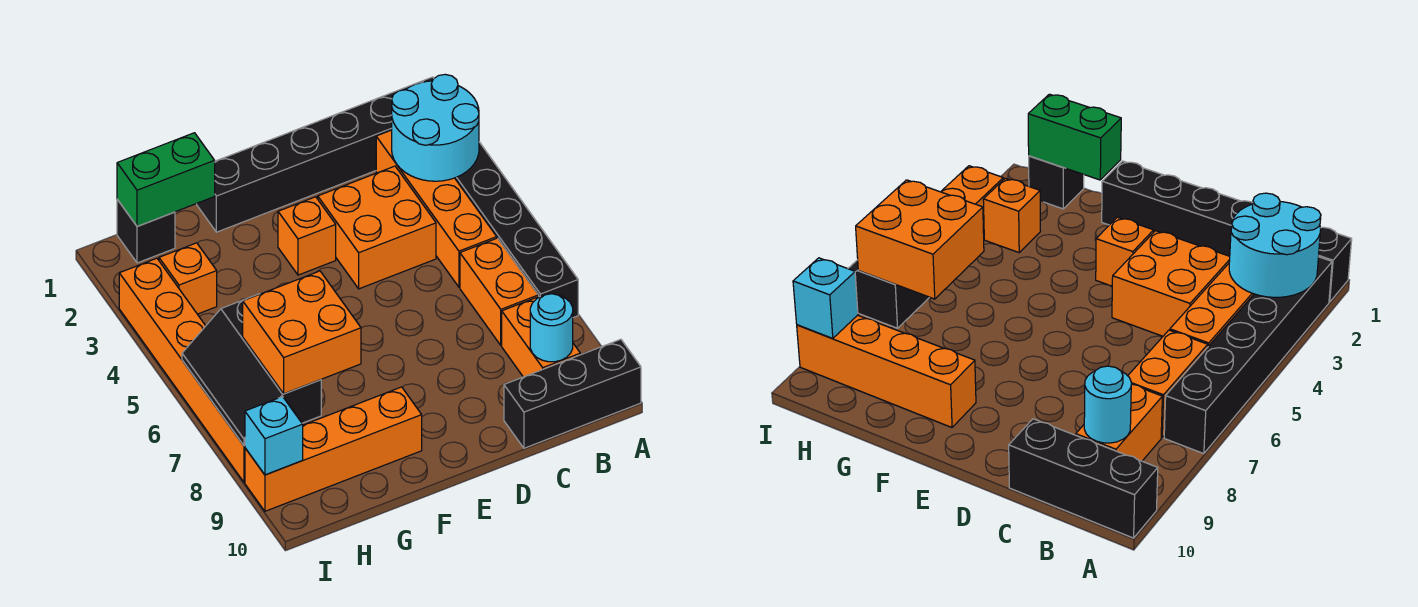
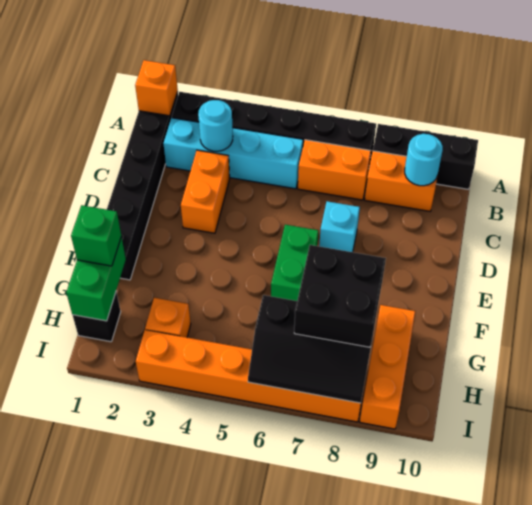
cyan round brick A2:B3 level 2 -> cyan round brick B3 level 2
black brick A10:C10 level 1 -> black brick A8:A10 level 1
orange brick B2:B5 level 1 -> cyan brick B2:B5 level 1
orange brick C3:D4 level 1 -> orange brick C3:D3 level 1
orange brick E3 level 1 -> orange brick A1 level 2
none -> green brick E6:F6 level 1
orange brick F9:I9 level 1 -> orange brick G9:I9 level 1
none -> green brick G1 level 3
orange brick G7:H8 level 3 -> black brick G7:H8 level 3
cyan brick I9 level 2 -> cyan brick D7 level 1

